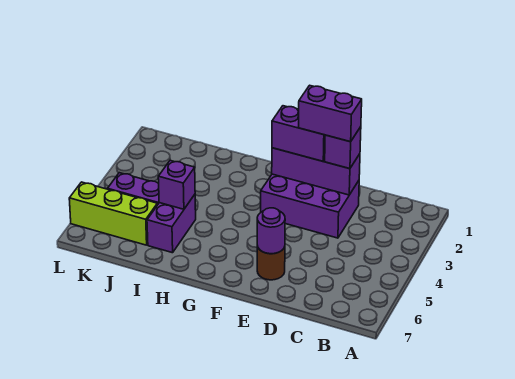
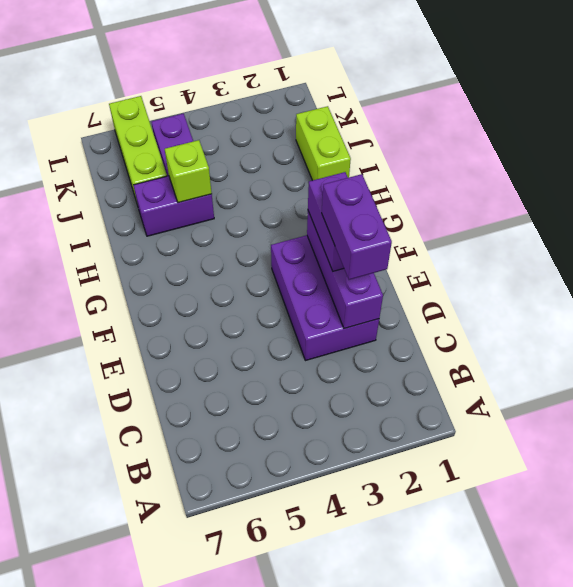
purple brick D2 level 3 -> none
brown round brick E6 level 1 -> none
purple round brick E6 level 2 -> none
none -> lime brick I1:J1 level 1
purple brick I5 level 2 -> lime brick I5 level 2

